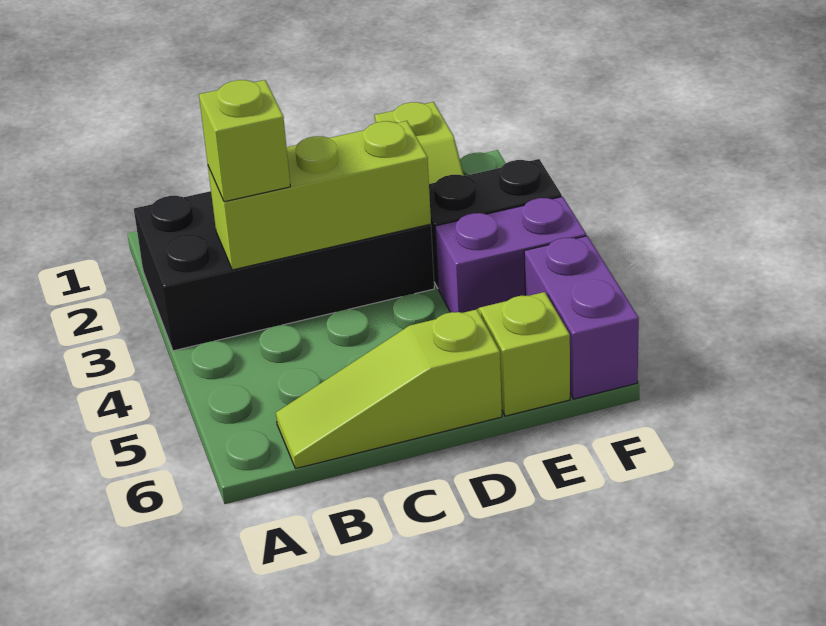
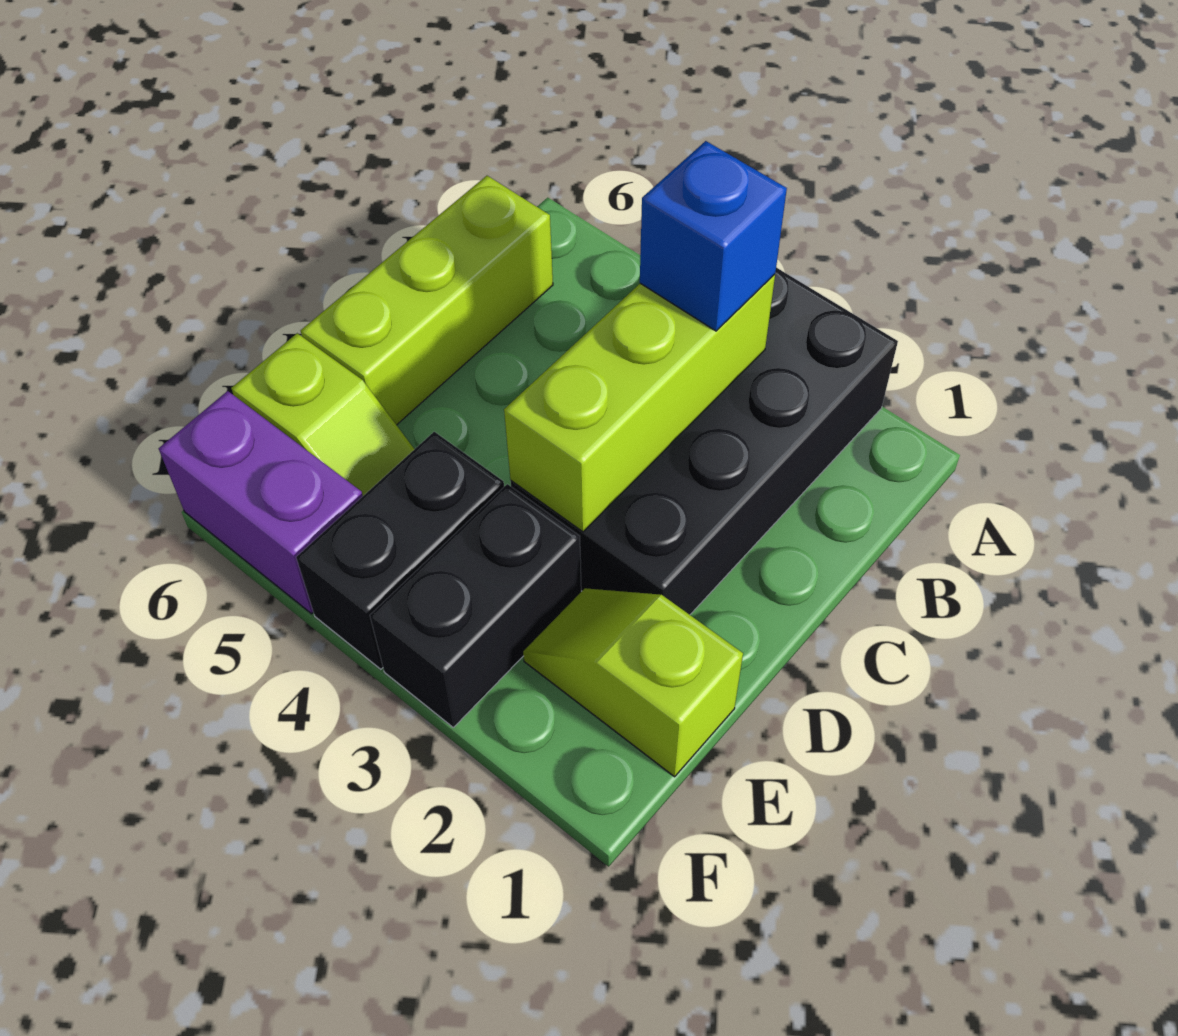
lime brick B3 level 3 -> blue brick B3 level 3
lime slope B6:D6 level 1 top D -> lime brick B6:D6 level 1
purple brick E4:F4 level 1 -> black brick E4:F4 level 1

